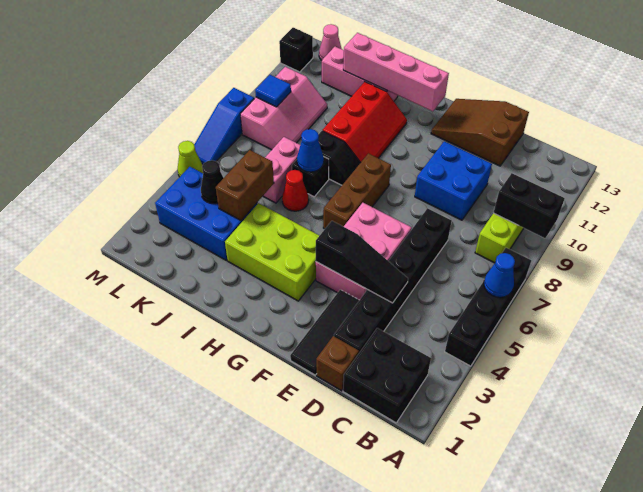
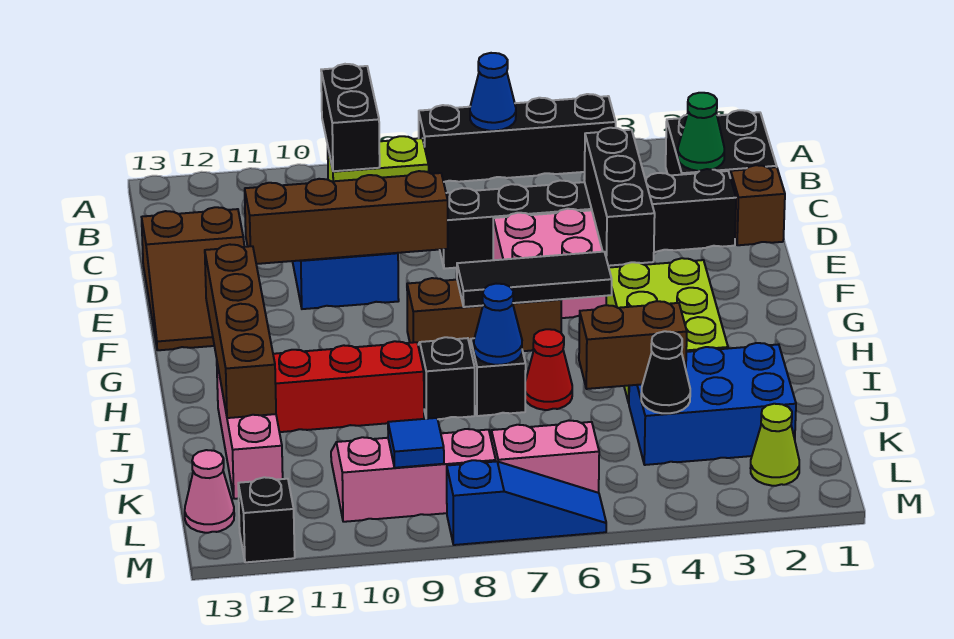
none -> green cone C2 level 2
black slope D4:F4 level 2 top F -> black brick D4:F4 level 2
black tile E1:E3 level 1 -> black tile G5:G7 level 2
none -> brown brick E8:E11 level 2
pink brick G12:J12 level 2 -> brown brick G12:J12 level 2
blue brick J3:L4 level 1 -> blue brick J2:K4 level 1
pink brick J6:J7 level 1 -> pink brick L6:L7 level 1
lime cone M5 level 1 -> lime cone L2 level 1

